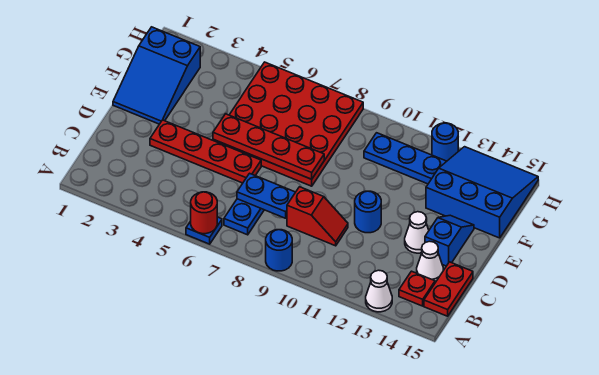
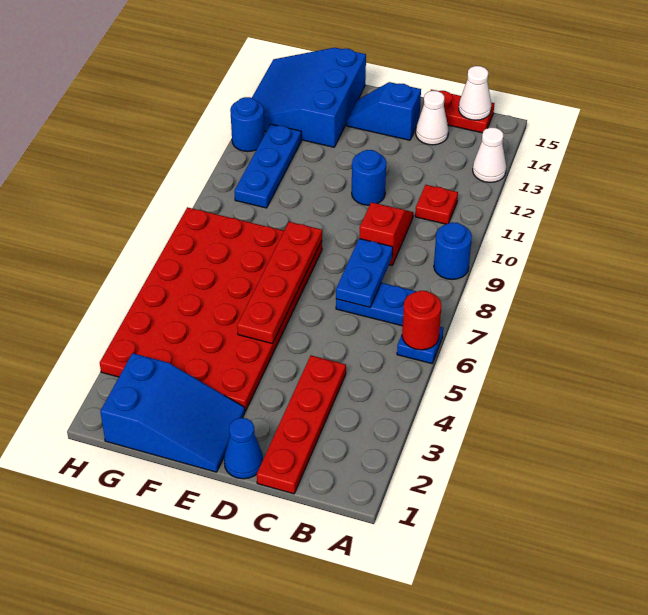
red plate B14 level 1 -> red plate B11 level 1
none -> blue cone D1 level 1
red plate D3:D6 level 1 -> red plate C1:C4 level 1
white cone D13 level 1 -> white cone B15 level 2
red plate E5:H8 level 1 -> red plate E3:H8 level 1

